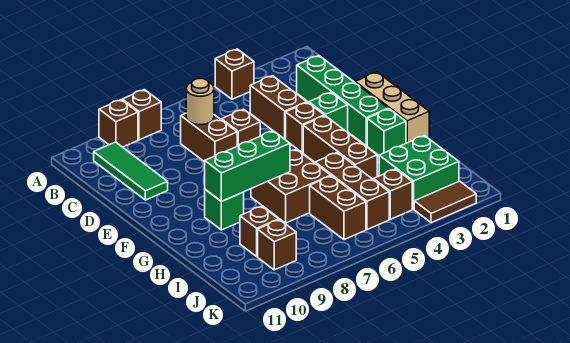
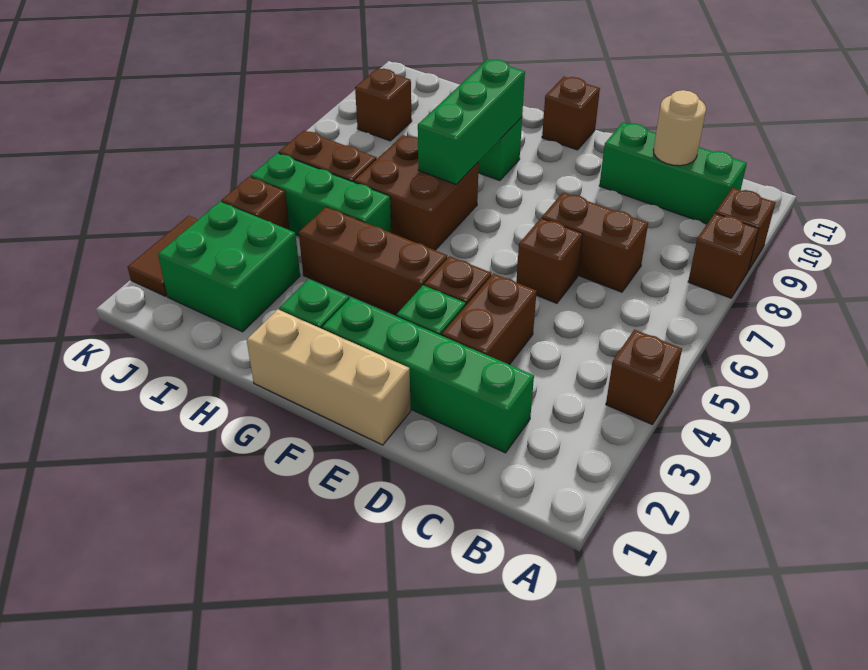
green tile B10:D10 level 1 -> green brick B10:D10 level 1
brown brick C4:D4 level 1 -> brown brick D3:D4 level 1
tan round brick C7 level 2 -> tan round brick C10 level 2
brown brick H5:J5 level 1 -> green brick H5:J5 level 1
brown brick I9 level 1 -> brown brick F11 level 1

